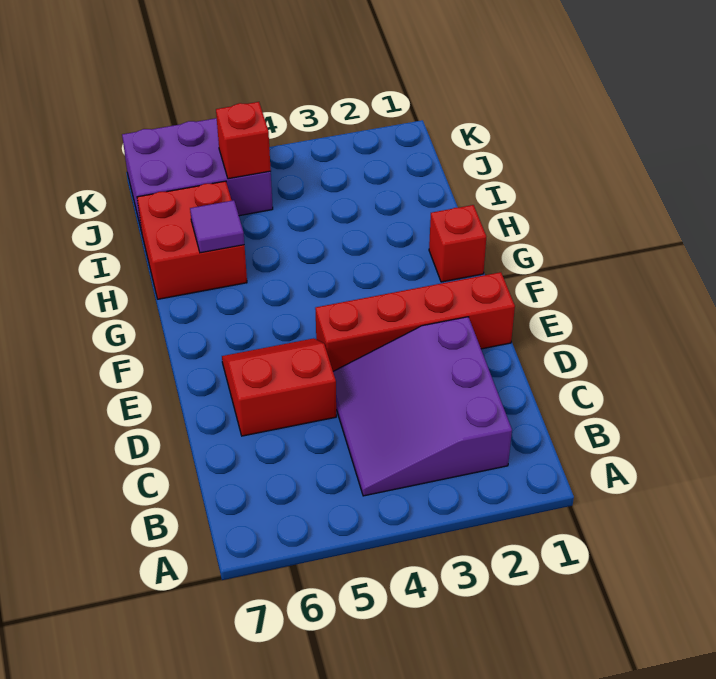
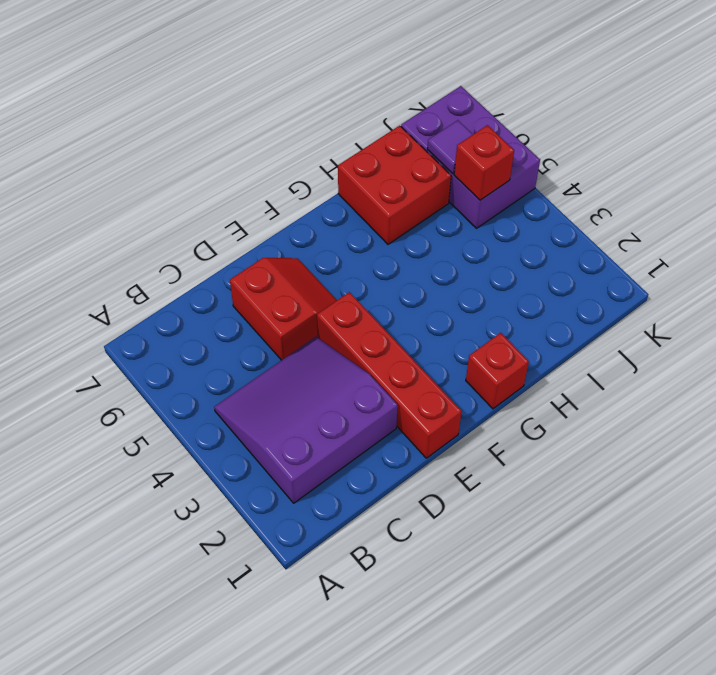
purple tile H6 level 2 -> purple tile J6 level 2

